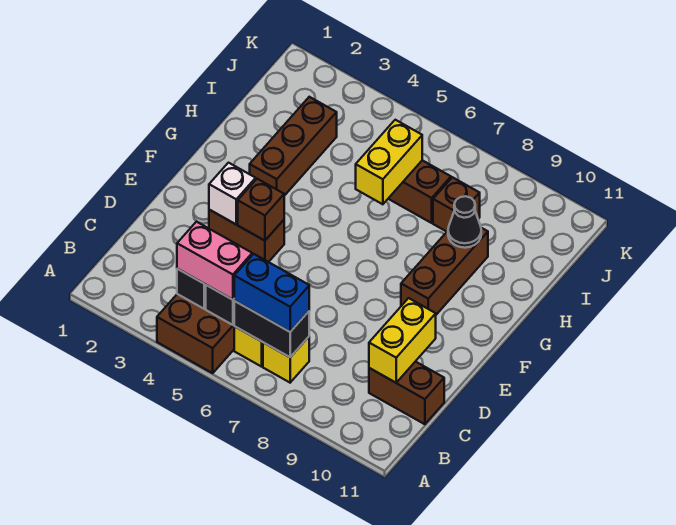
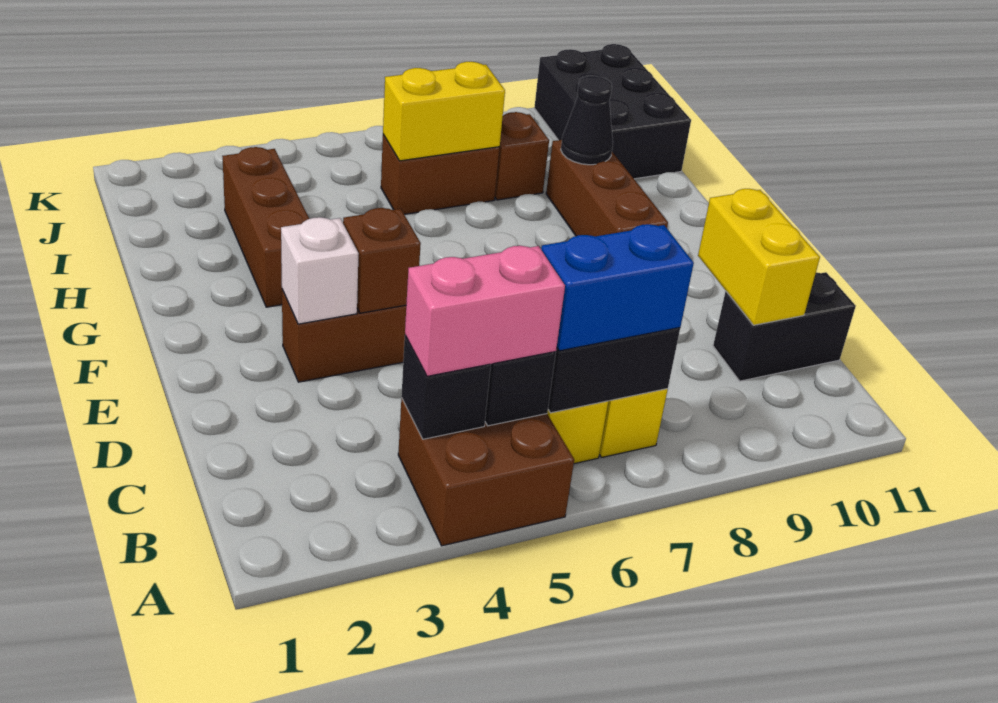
brown brick C10:C11 level 1 -> black brick C10:C11 level 1
yellow brick H6:I6 level 2 -> yellow brick I6:I7 level 2
none -> black brick I10:K11 level 1

